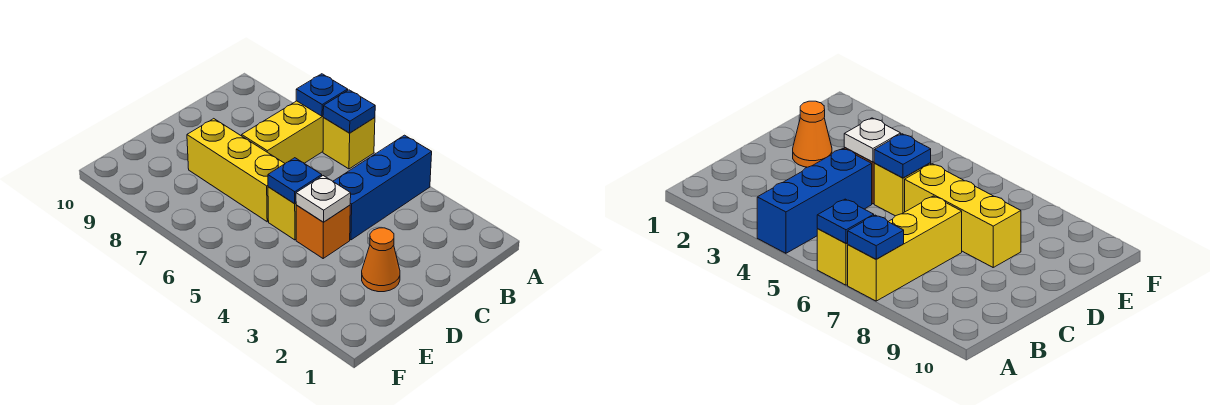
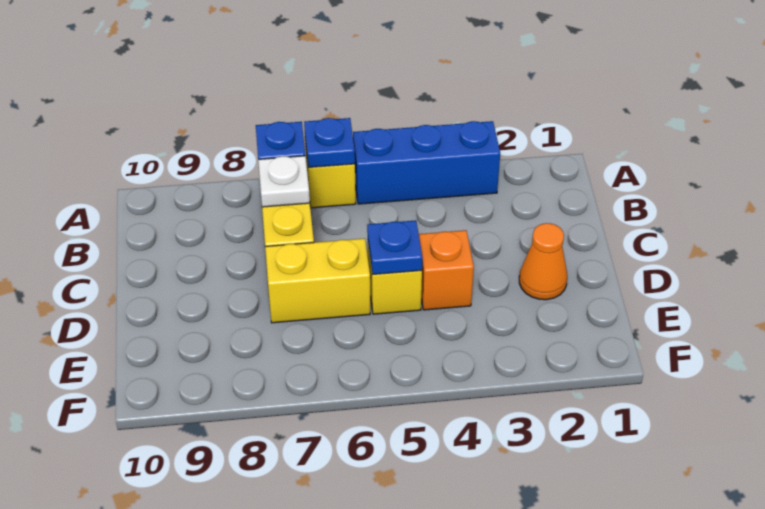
blue brick A4:C4 level 1 -> blue brick A3:A5 level 1
white plate D4 level 2 -> white plate B7 level 2
yellow brick D6:D8 level 1 -> yellow brick D6:D7 level 1

